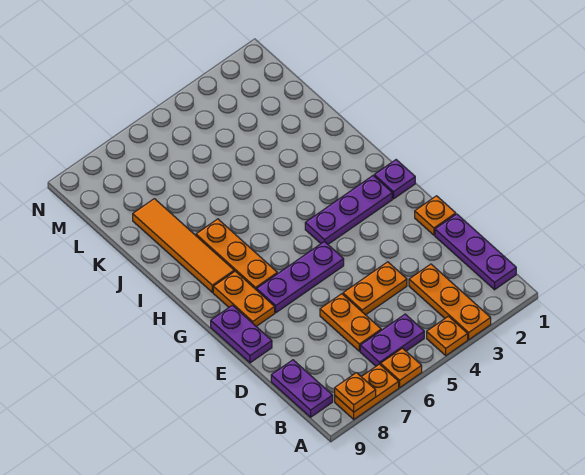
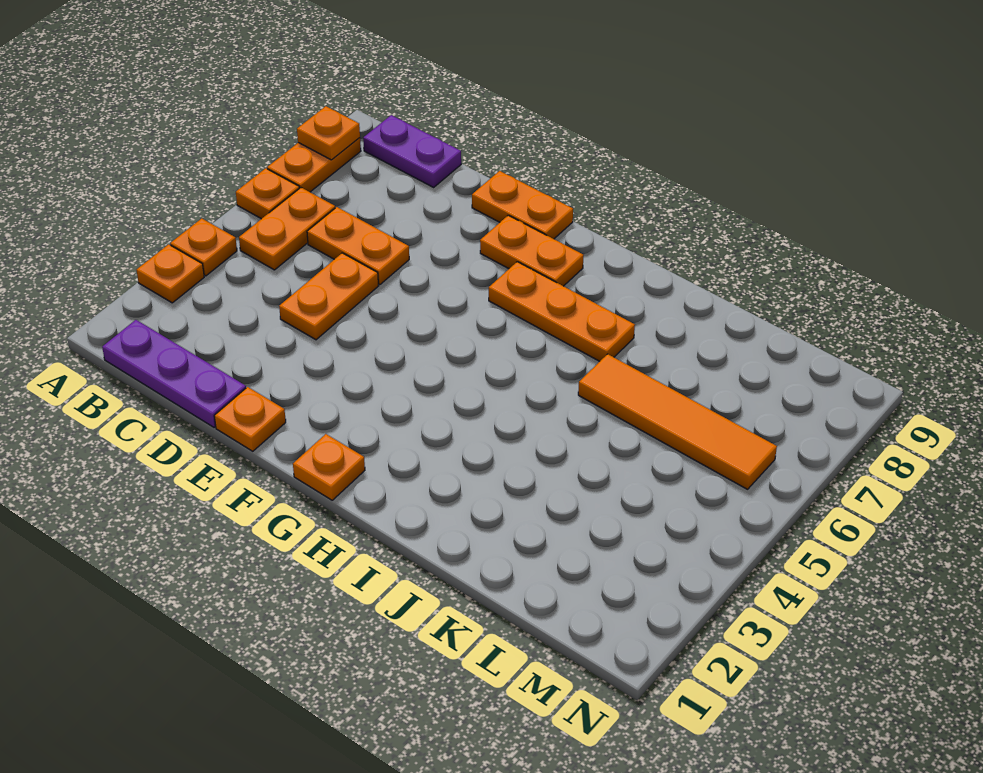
orange plate A3:C3 level 1 -> orange plate A3 level 1
purple plate B5:B6 level 1 -> orange plate B5:B6 level 1
purple plate E9:F9 level 1 -> orange plate E9:F9 level 1
purple plate F5:F7 level 1 -> none
purple plate G1 level 1 -> orange plate G1 level 1
purple plate G2:G4 level 1 -> none
orange tile H8:K8 level 1 -> orange tile J6:M6 level 1

